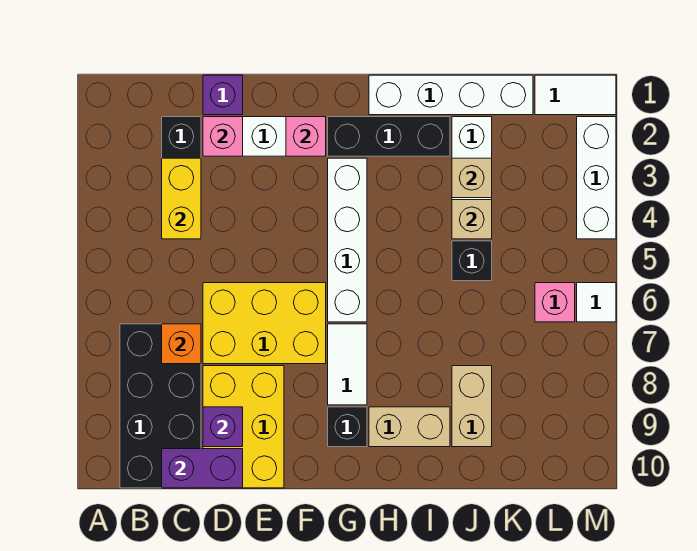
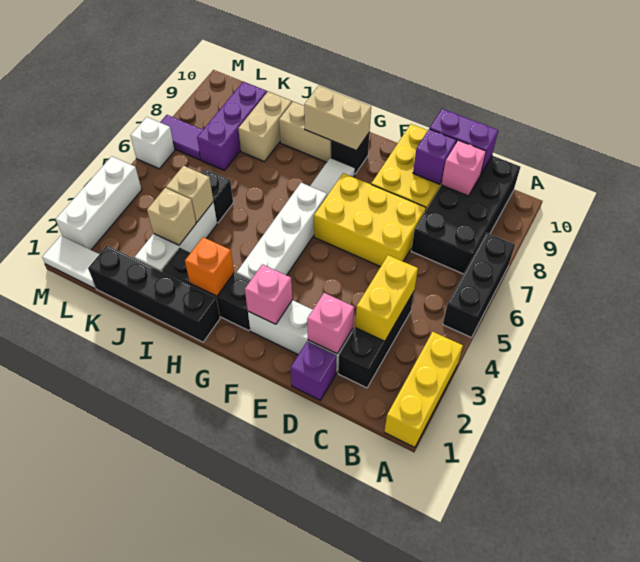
none -> yellow brick A1:A3 level 1
none -> black brick A5:A7 level 1
orange brick C7 level 2 -> orange brick H2 level 2
none -> tan brick G9:H9 level 2
white brick H1:K1 level 1 -> black brick H1:K1 level 1
none -> purple brick K7:K9 level 1
pink brick L6 level 1 -> pink brick C9 level 2
none -> purple tile L7:M7 level 1
white tile M6 level 1 -> white brick M6 level 1

